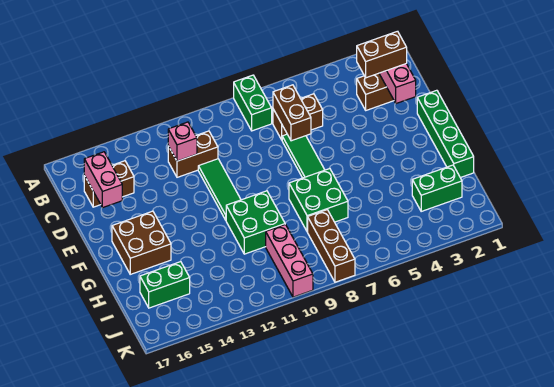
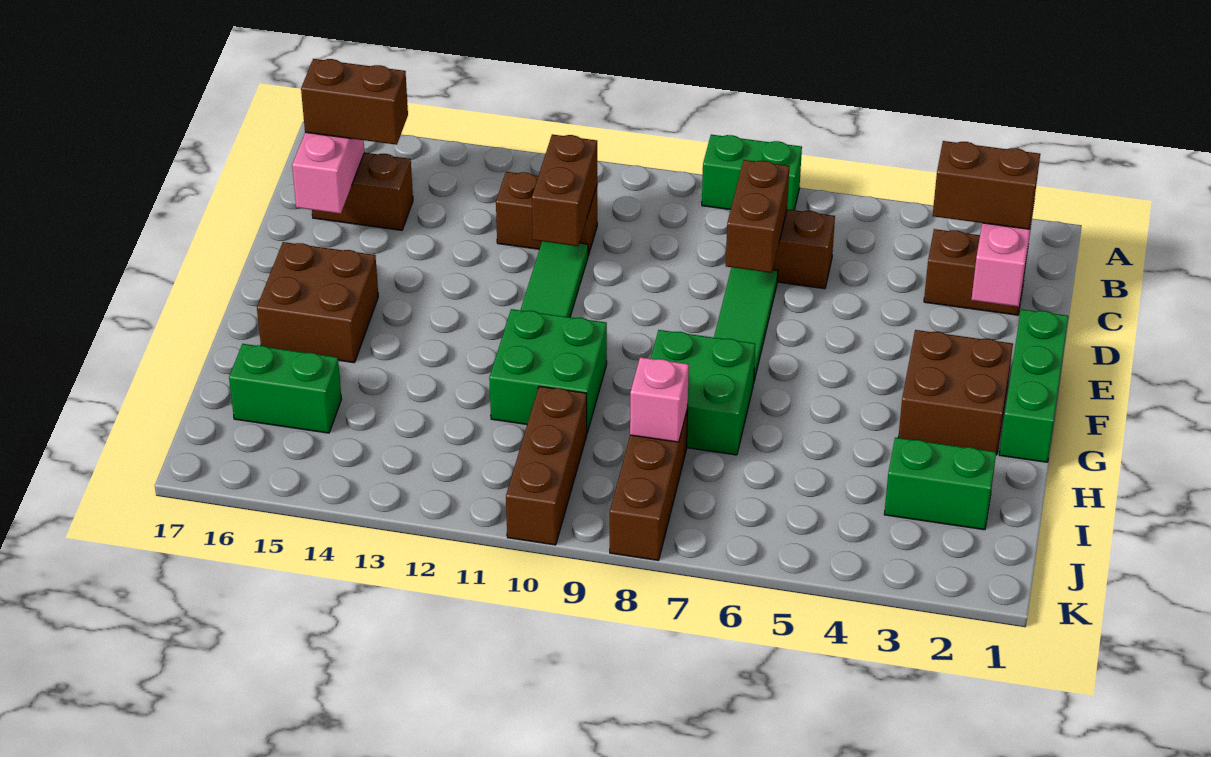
green brick A8:B8 level 1 -> green brick A7:A8 level 1
none -> brown brick C11:D11 level 2
pink brick C12 level 2 -> pink brick I8 level 2
none -> brown brick C15:C16 level 3
green brick E1:H1 level 1 -> green brick E1:G1 level 1
none -> brown brick F2:G3 level 1
pink brick I10:K10 level 1 -> brown brick I10:K10 level 1

